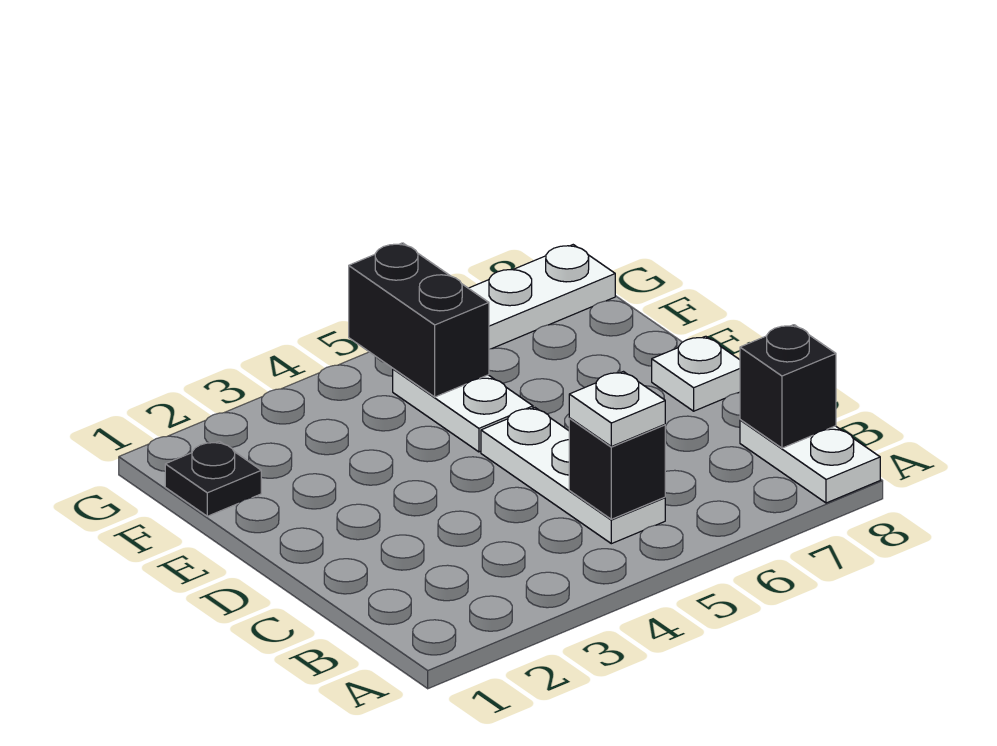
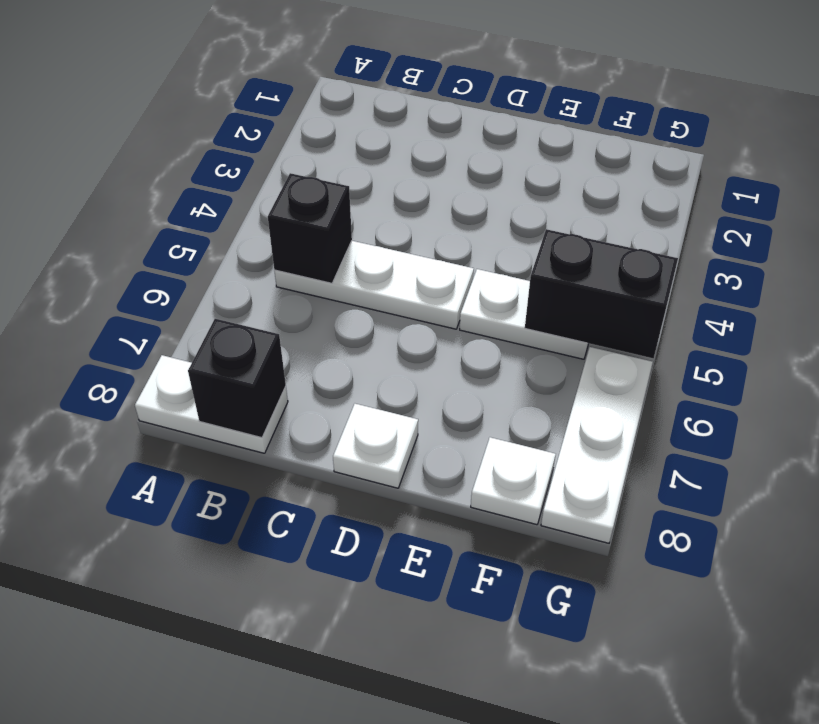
white plate B5 level 3 -> white plate F8 level 1
black plate F1 level 1 -> none

